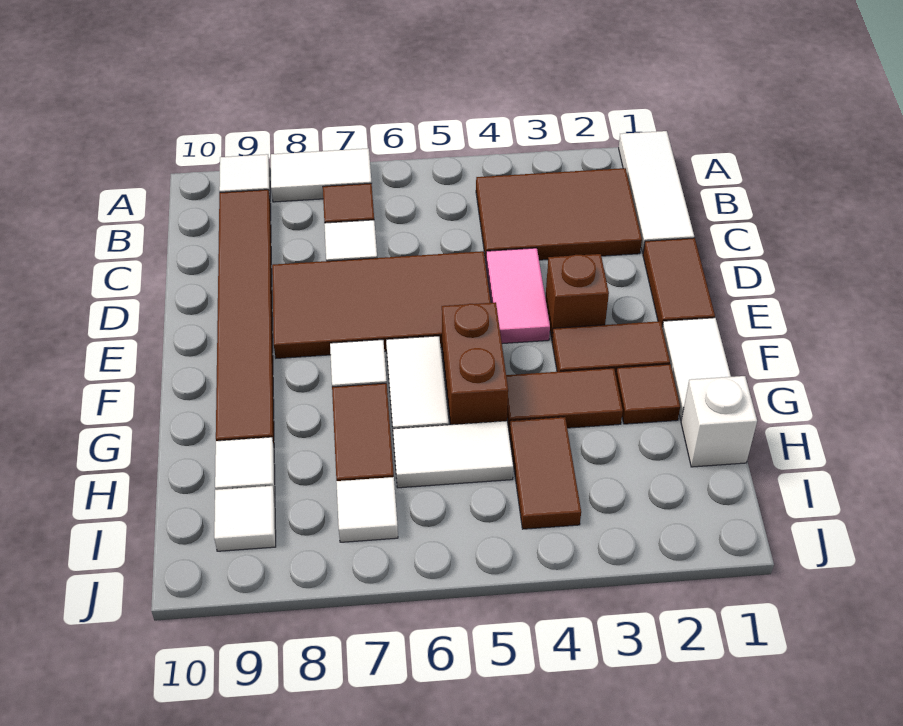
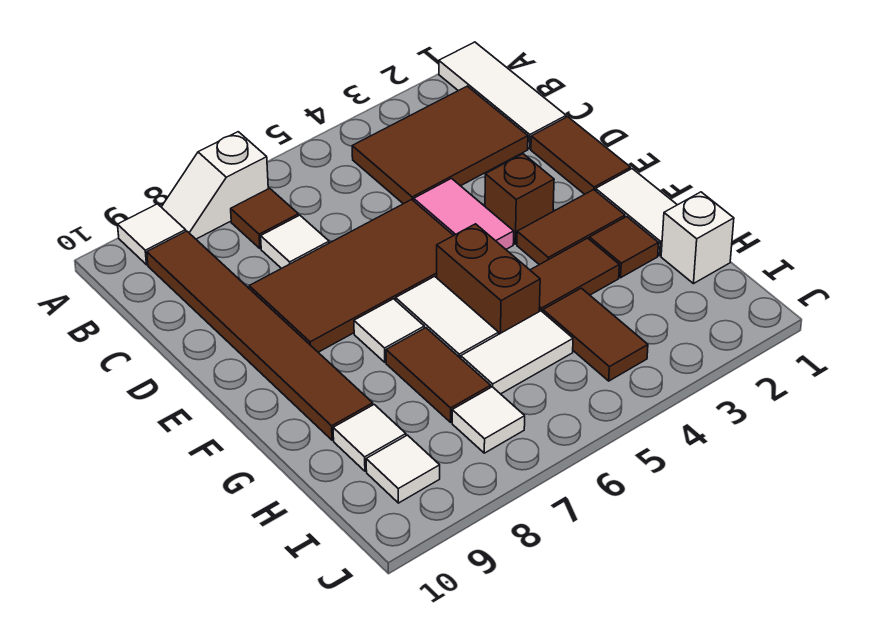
white tile A7:A8 level 1 -> white slope A7:A8 level 1 top 7

